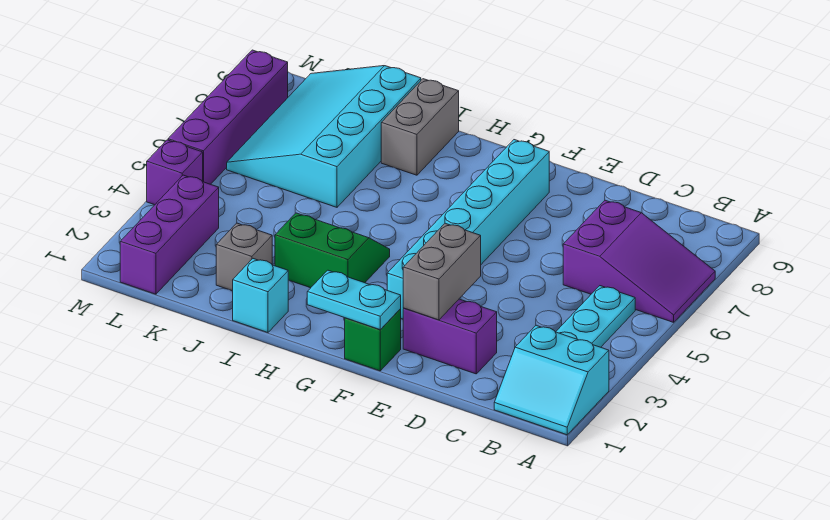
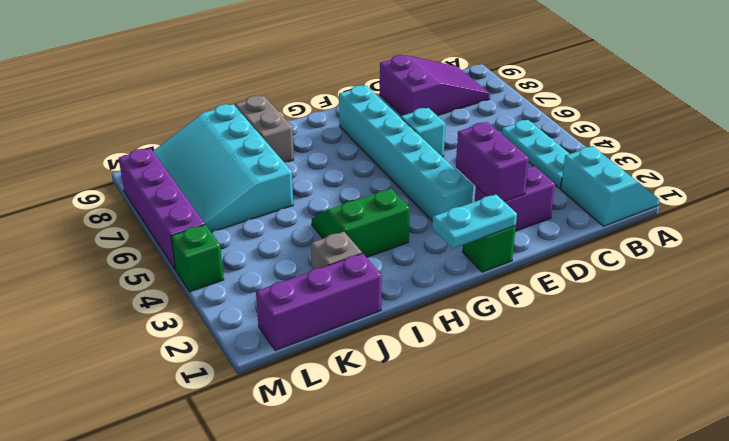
cyan slope A1:B2 level 1 top 2 -> cyan slope A1:B2 level 1 top B
purple slope A6:C7 level 1 top C -> purple slope B8:D9 level 1 top D
grey brick E2:E3 level 2 -> purple brick E2:E3 level 2
cyan brick I1 level 1 -> cyan brick E6 level 1
purple brick L1:L3 level 1 -> purple brick J1:L1 level 1
purple brick M4 level 1 -> green brick M4 level 1

